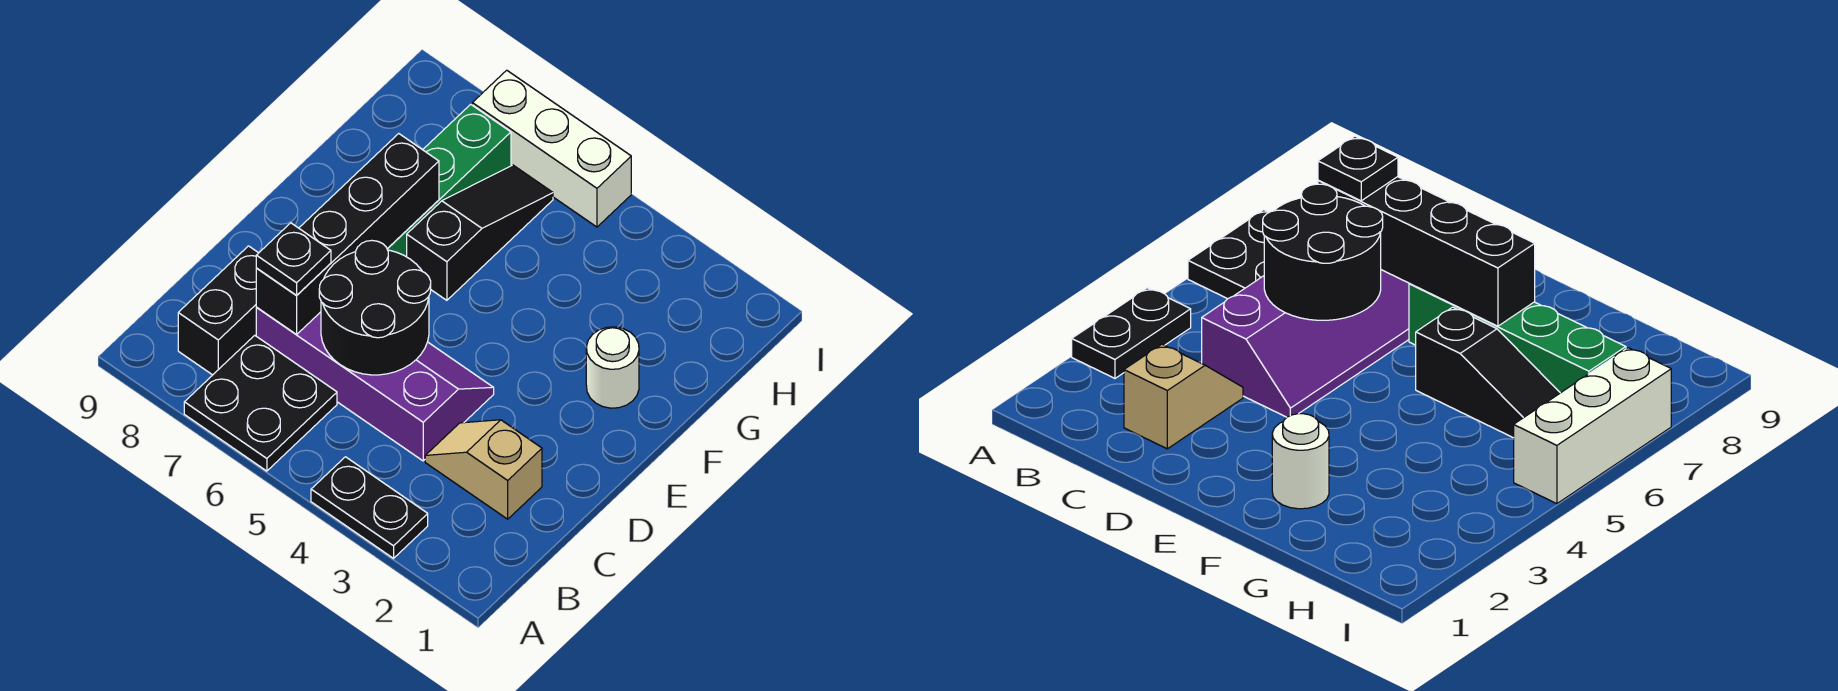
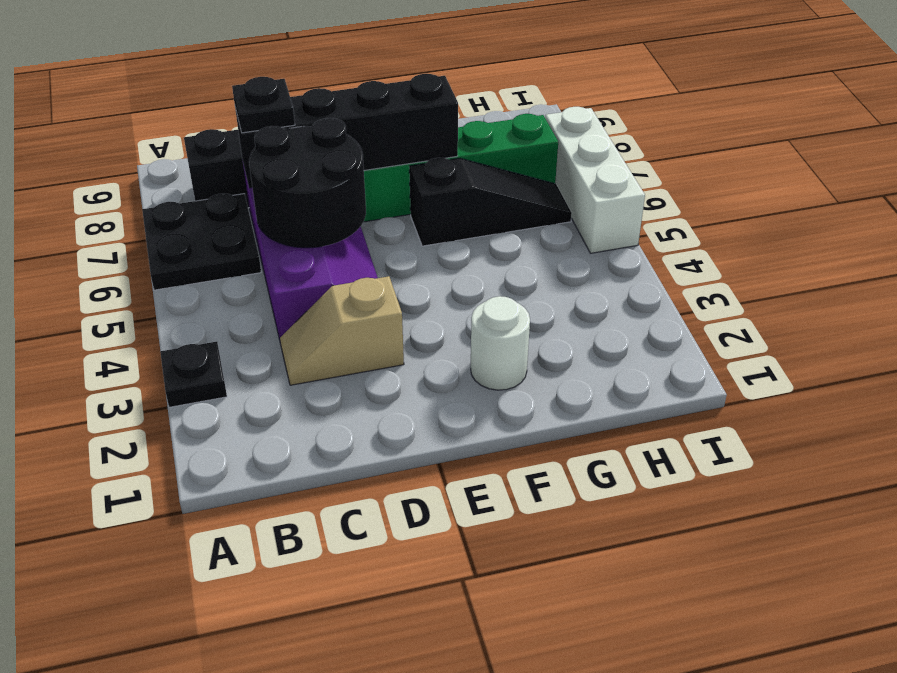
black plate A3:A4 level 1 -> black plate A3 level 1
tan slope C2:C3 level 1 top 2 -> tan slope C3:D3 level 1 top D

